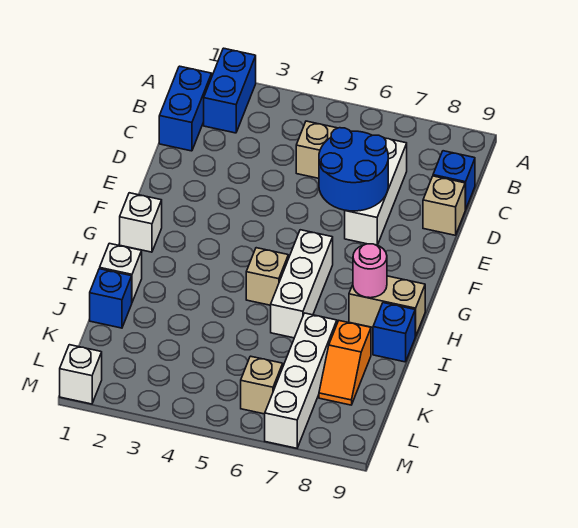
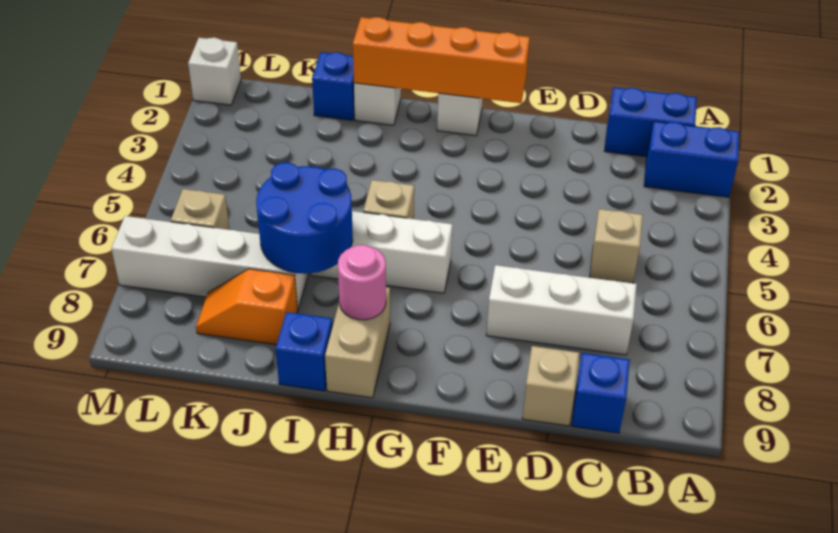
blue round brick D6:E7 level 2 -> blue round brick I6:J7 level 2
none -> orange brick F1:I1 level 2

